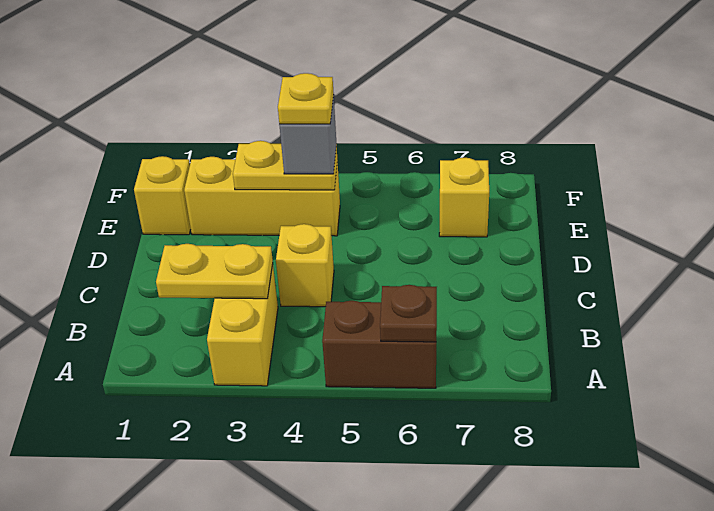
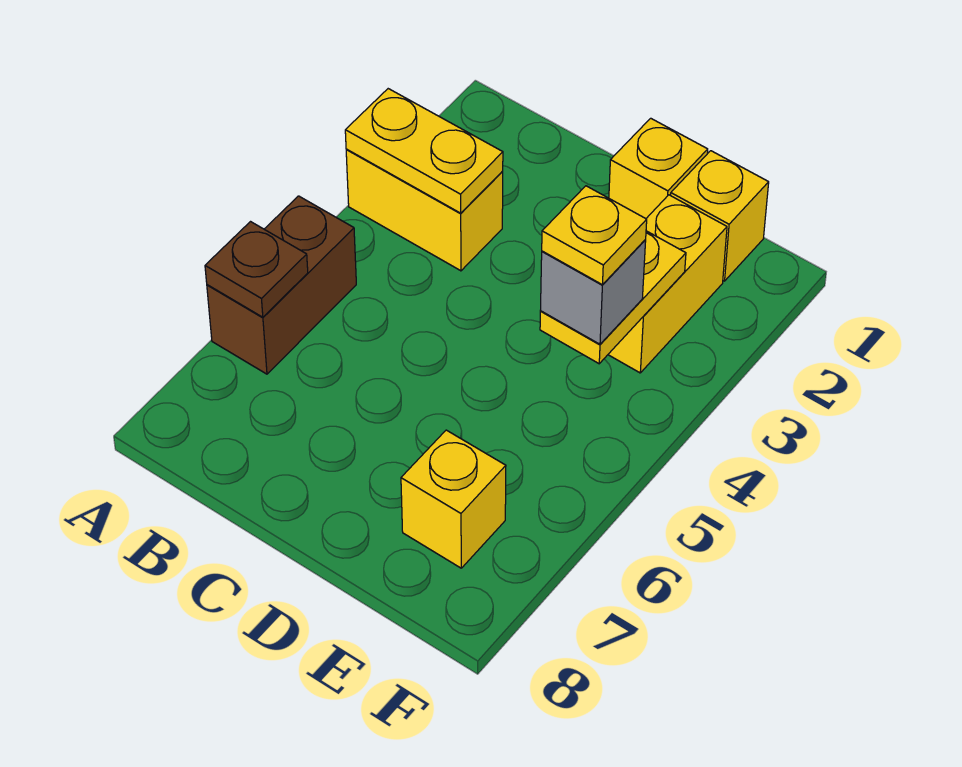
yellow plate B2:B3 level 2 -> yellow plate A3:B3 level 2
yellow brick C4 level 1 -> yellow brick D1 level 1
yellow brick E2:E4 level 1 -> yellow brick E2:E3 level 1

